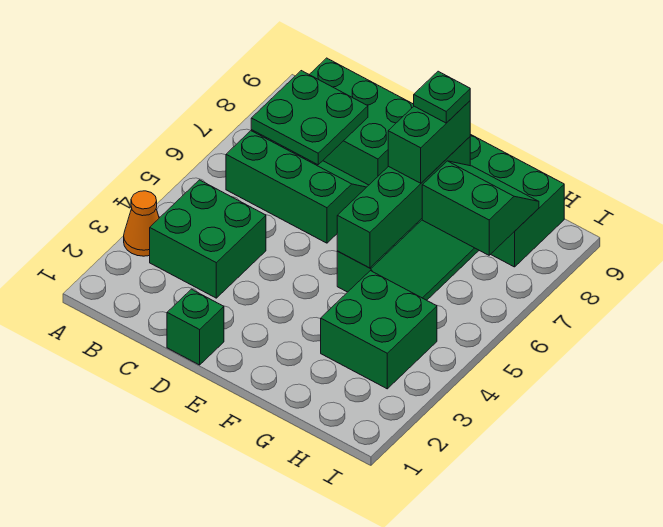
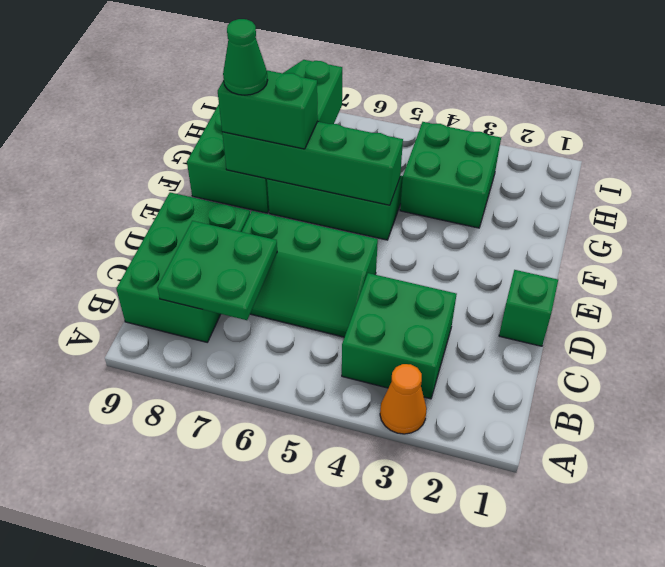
green slope B6:D7 level 1 top 6 -> green slope C5:D7 level 1 top D
green plate F8 level 4 -> green cone F8 level 4

